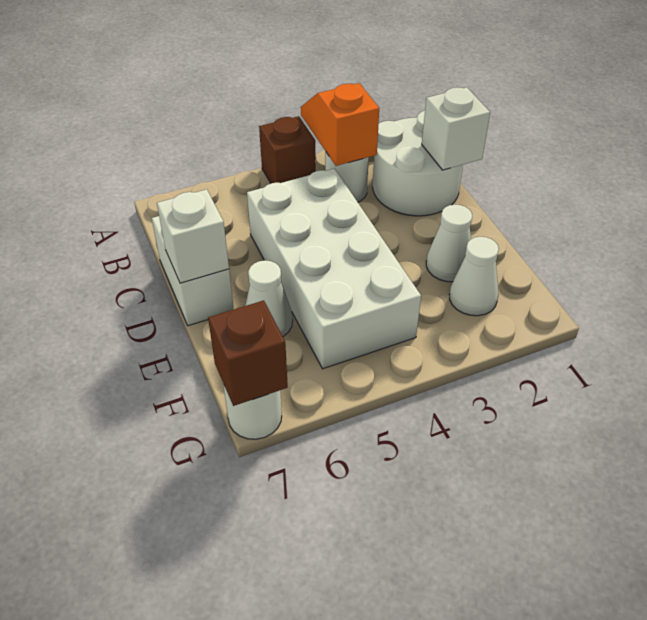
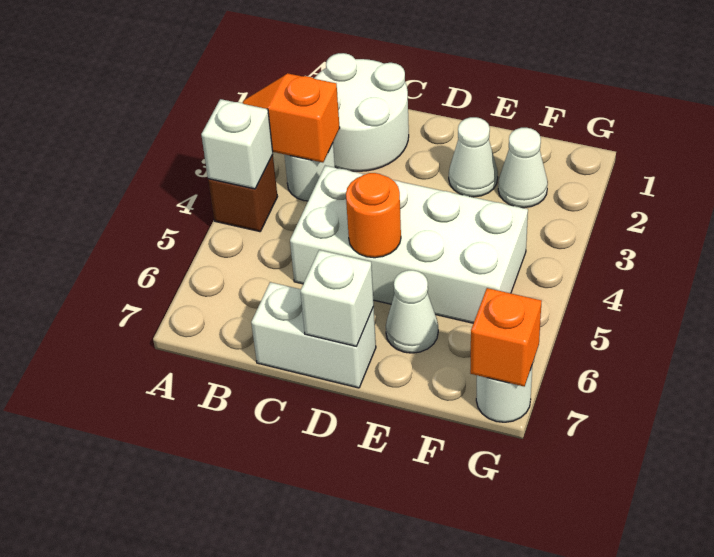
white brick C1 level 2 -> white brick A4 level 2
none -> orange round brick D5 level 2
brown brick G7 level 2 -> orange brick G7 level 2

